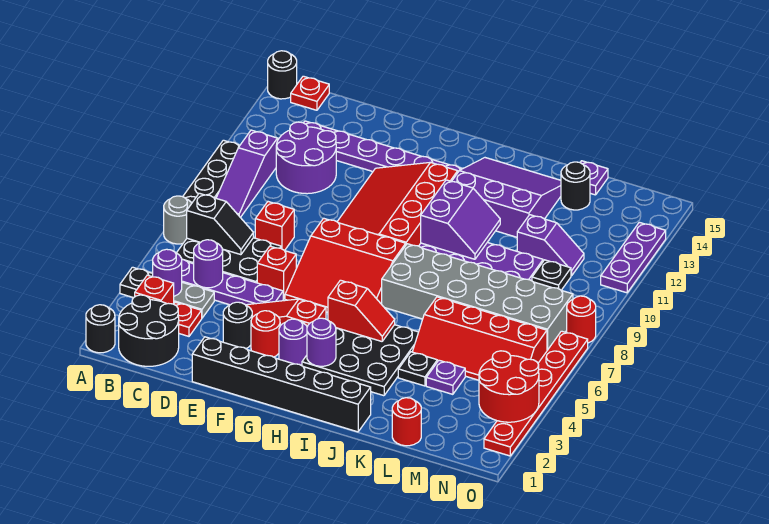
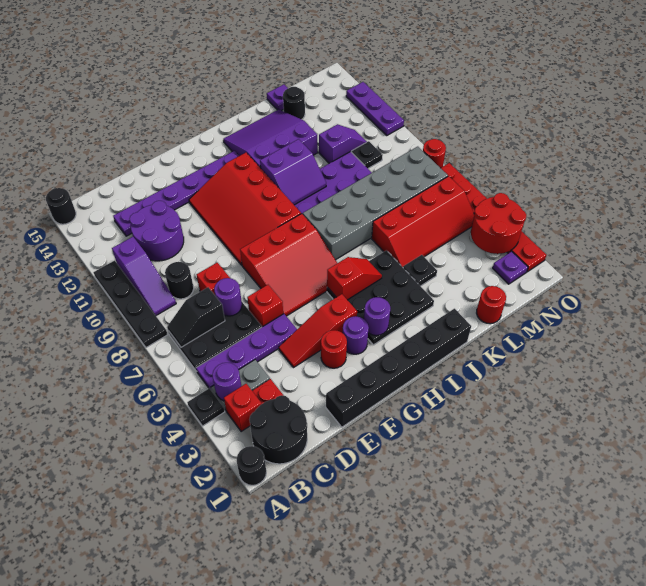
grey round brick A7 level 1 -> none
black slope B7:C7 level 2 top B -> black slope B7:C7 level 2 top C
red plate B15 level 1 -> none
purple round brick C5 level 2 -> purple round brick D7 level 2
black round brick E3 level 1 -> black round brick C9 level 1
purple slope I10:J11 level 2 top I -> purple slope I10:J11 level 2 top 11
purple plate L4 level 1 -> purple plate N2 level 1

